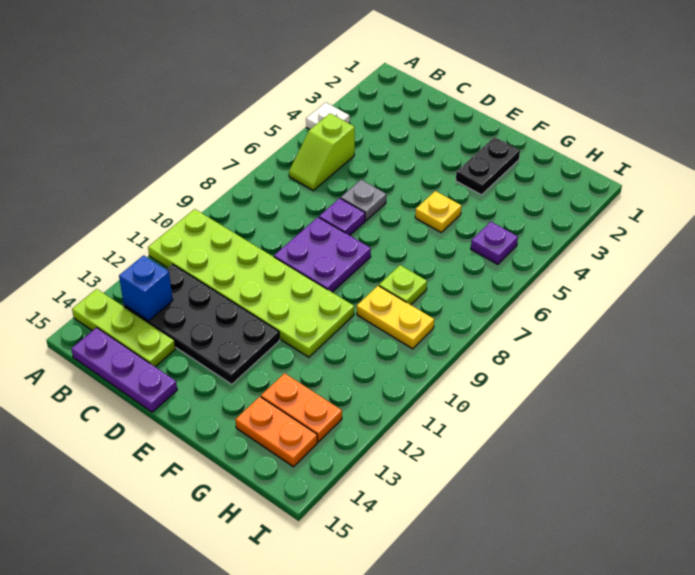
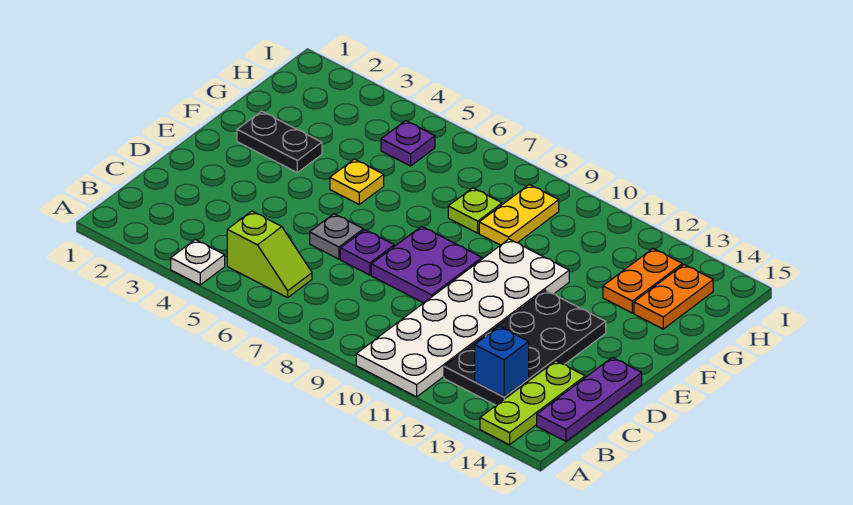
lime plate A10:F11 level 1 -> white plate A10:F11 level 1

